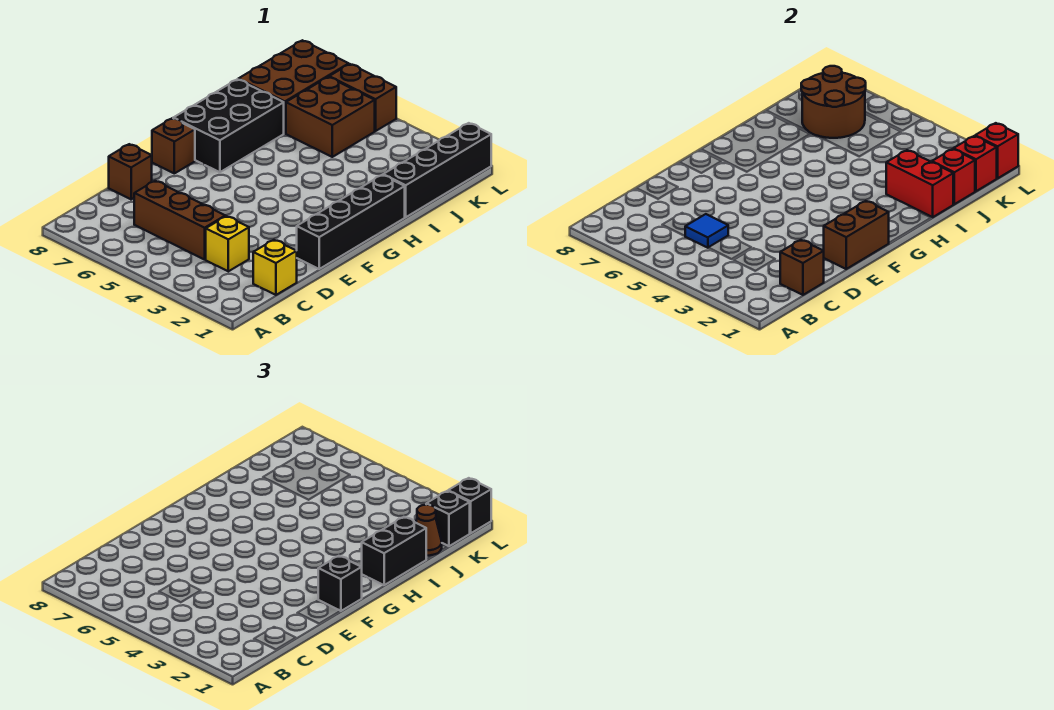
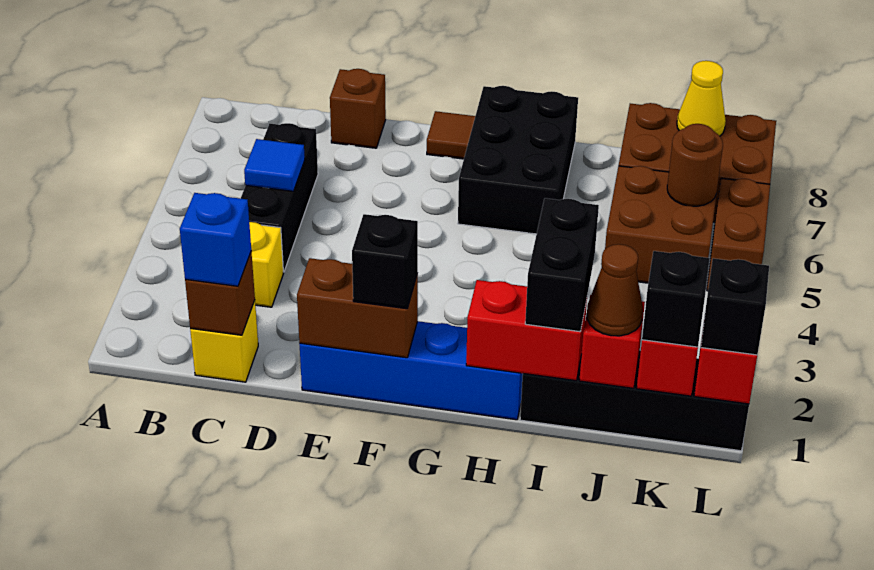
none -> blue brick C1 level 3
brown brick C4:C6 level 1 -> black brick C4:C6 level 1
black brick E1:H1 level 1 -> blue brick E1:H1 level 1
brown brick F8 level 1 -> brown tile F8 level 1
black brick G7:I8 level 1 -> black brick G6:H8 level 1
black brick H1:I1 level 3 -> black brick I1:I2 level 3
red brick I1:I2 level 2 -> red brick H1:I1 level 2
brown round brick J6:K7 level 2 -> brown round brick K6 level 2
none -> yellow cone K8 level 2

